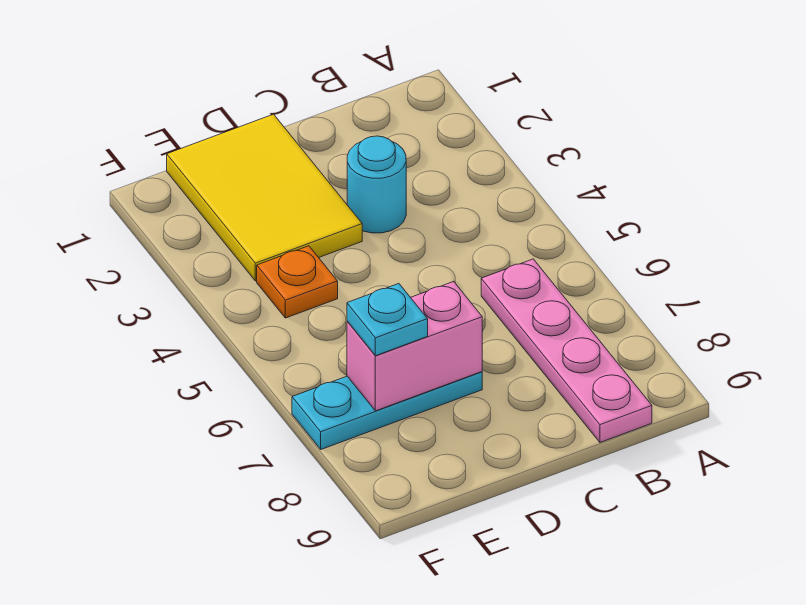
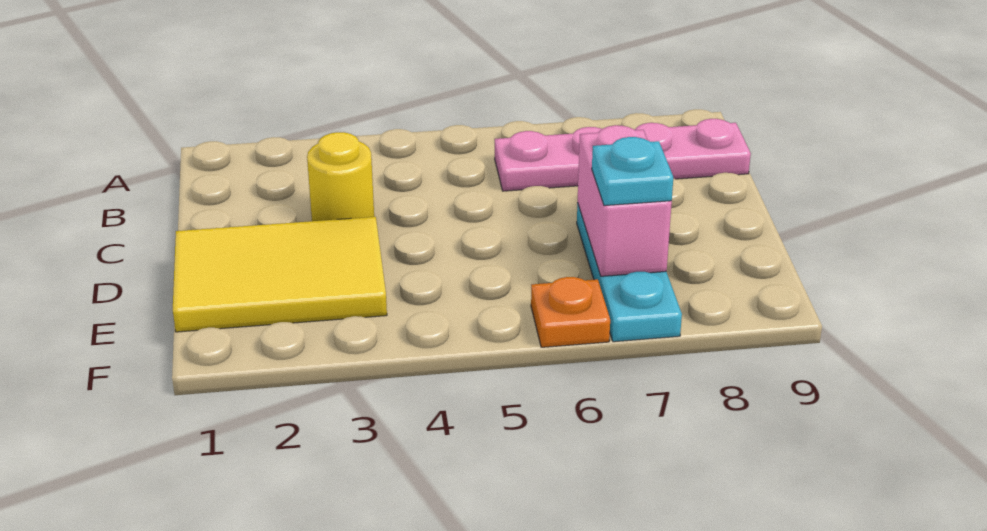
cyan round brick C3 level 1 -> yellow round brick C3 level 1
orange plate E4 level 1 -> orange plate F6 level 1

